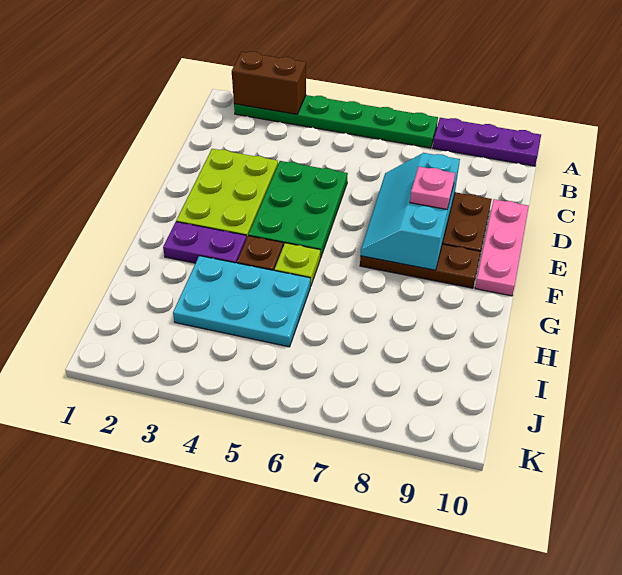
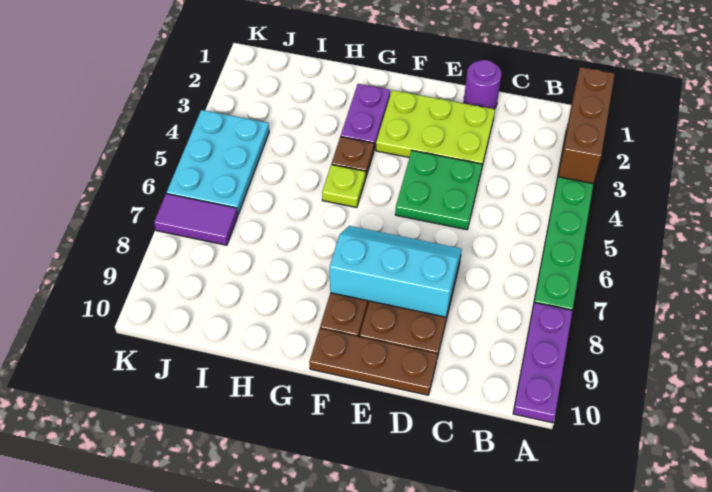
brown brick A2:A3 level 2 -> brown brick A1:A3 level 2
none -> purple round brick D1 level 1
green plate D4:F5 level 1 -> green plate D4:E5 level 1
pink plate D10:F10 level 1 -> brown plate D10:F10 level 1
pink plate E8 level 3 -> none
cyan plate H3:I5 level 1 -> cyan plate J4:K6 level 1
none -> purple tile J7:K7 level 1

